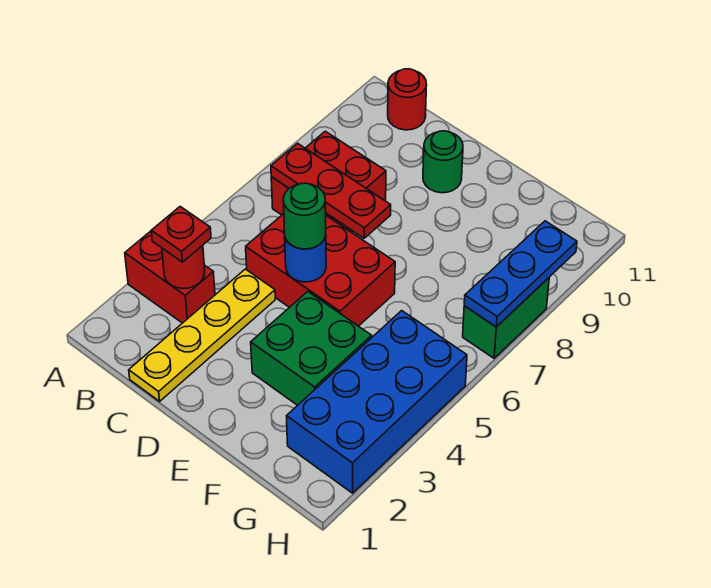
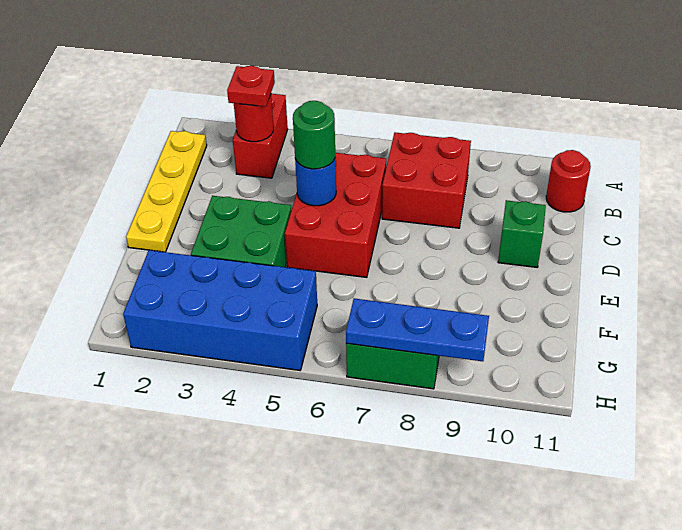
red plate B7:D7 level 2 -> none
yellow plate C1:C4 level 1 -> yellow plate B1:E1 level 1
green round brick D10 level 1 -> green brick D10 level 1

